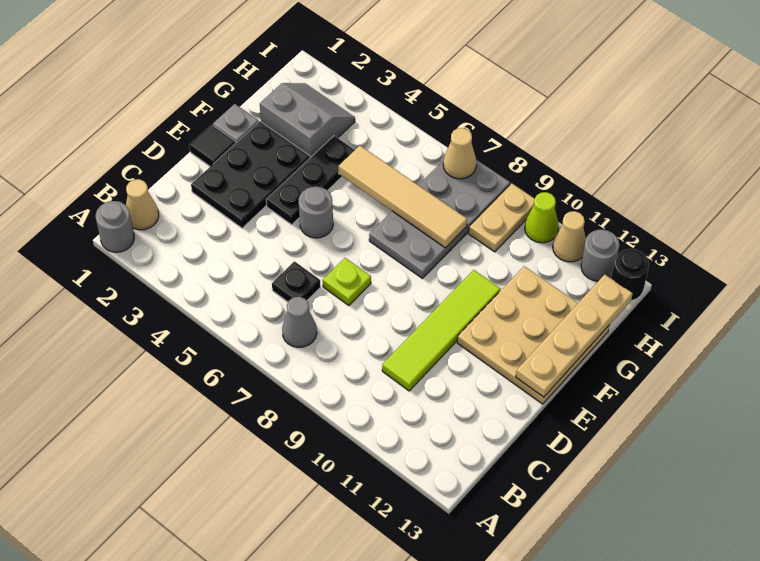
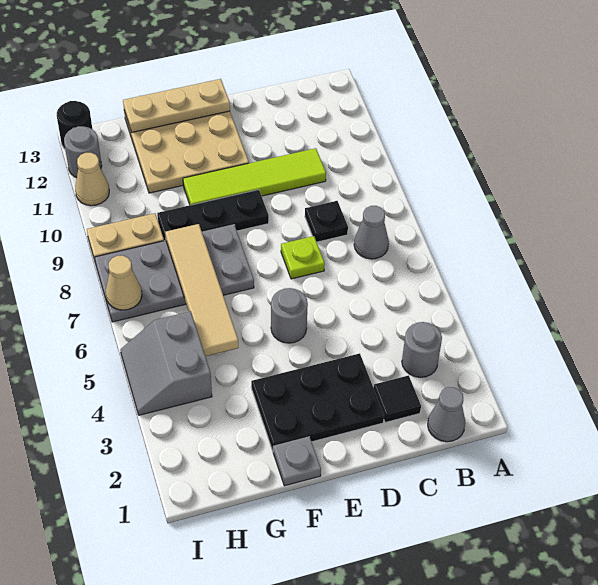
grey round brick A1 level 1 -> grey round brick B3 level 1
tan cone B1 level 1 -> grey cone B1 level 1
black plate C6 level 1 -> black plate C8 level 1
black tile E1 level 1 -> black tile C2 level 1
black plate E4:G4 level 1 -> black plate E9:G9 level 1
tan plate E13:H13 level 2 -> tan plate E13:G13 level 2
grey slope G2:H3 level 1 top G -> grey slope H4:I5 level 1 top H
lime cone I10 level 1 -> none

